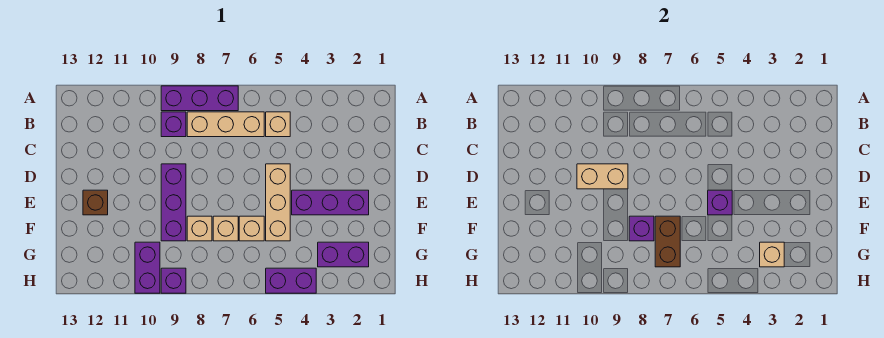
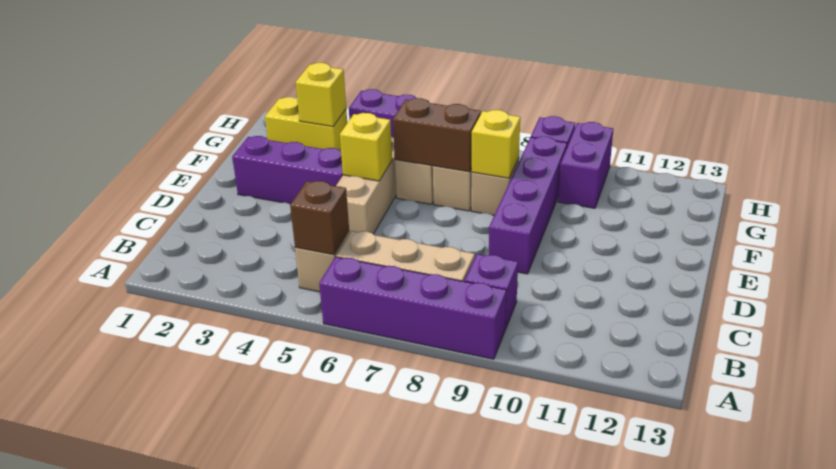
purple brick A7:A9 level 1 -> purple brick A6:A9 level 1
purple brick D9:F9 level 1 -> purple brick D9:G9 level 1
tan brick D9:D10 level 2 -> none
purple brick E5 level 2 -> yellow brick E5 level 2
brown brick E12 level 1 -> brown brick B5 level 2
brown brick F7:G7 level 2 -> brown brick F6:F7 level 2
purple brick F8 level 2 -> yellow brick F8 level 2
purple brick G2:G3 level 1 -> yellow brick G2:G3 level 1
tan brick G3 level 2 -> yellow brick G3 level 2

